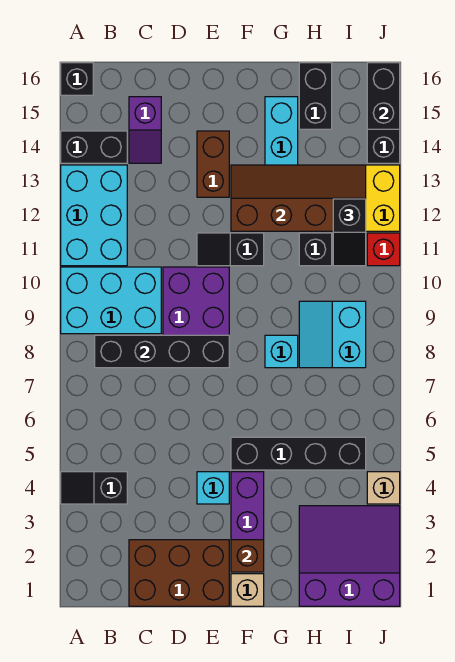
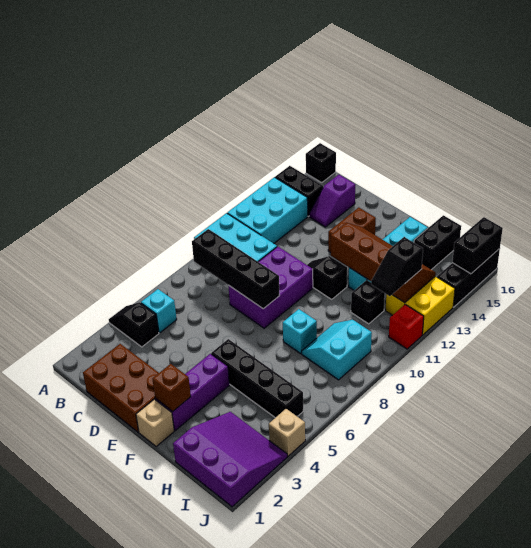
cyan brick E4 level 1 -> cyan brick B5 level 1

